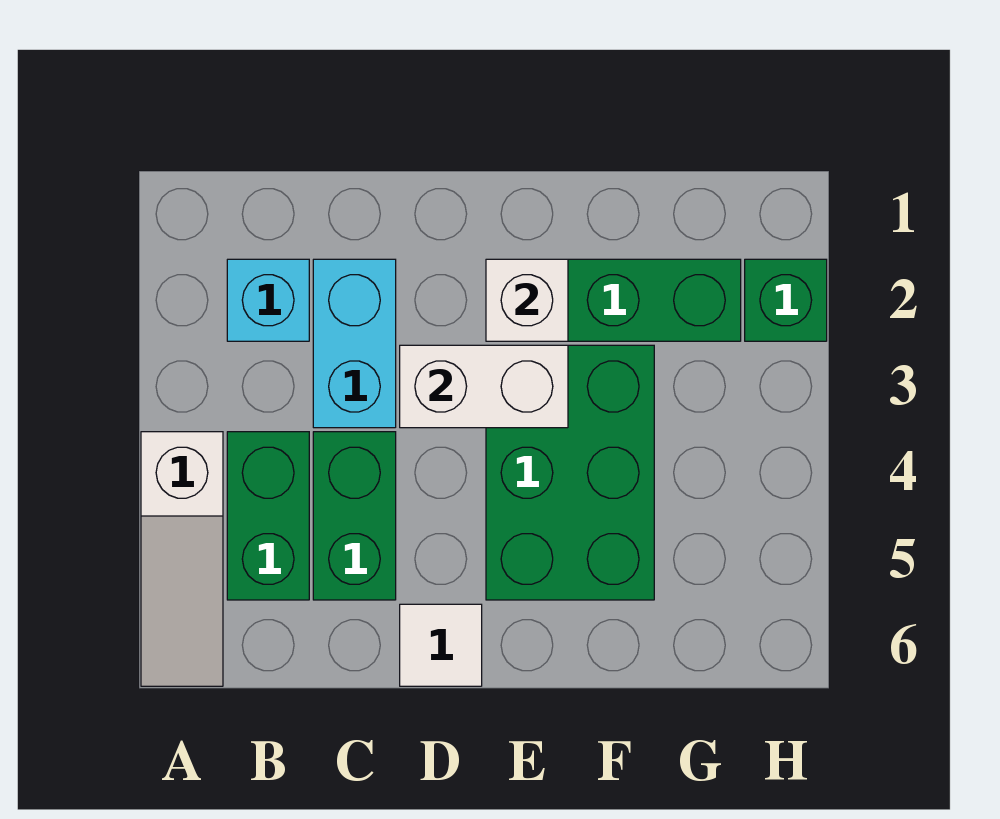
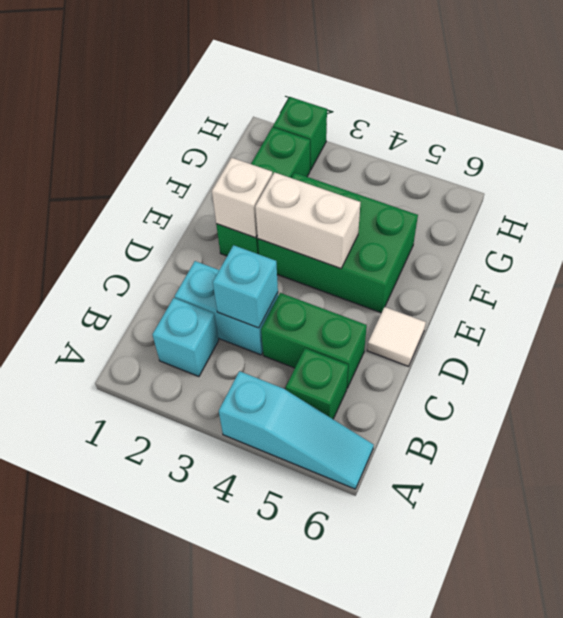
white slope A4:A6 level 1 top 4 -> cyan slope A4:A6 level 1 top 4
green brick B4:B5 level 1 -> green brick B5 level 1
none -> cyan brick C3 level 2
white brick D3:E3 level 2 -> white brick E3:E4 level 2

